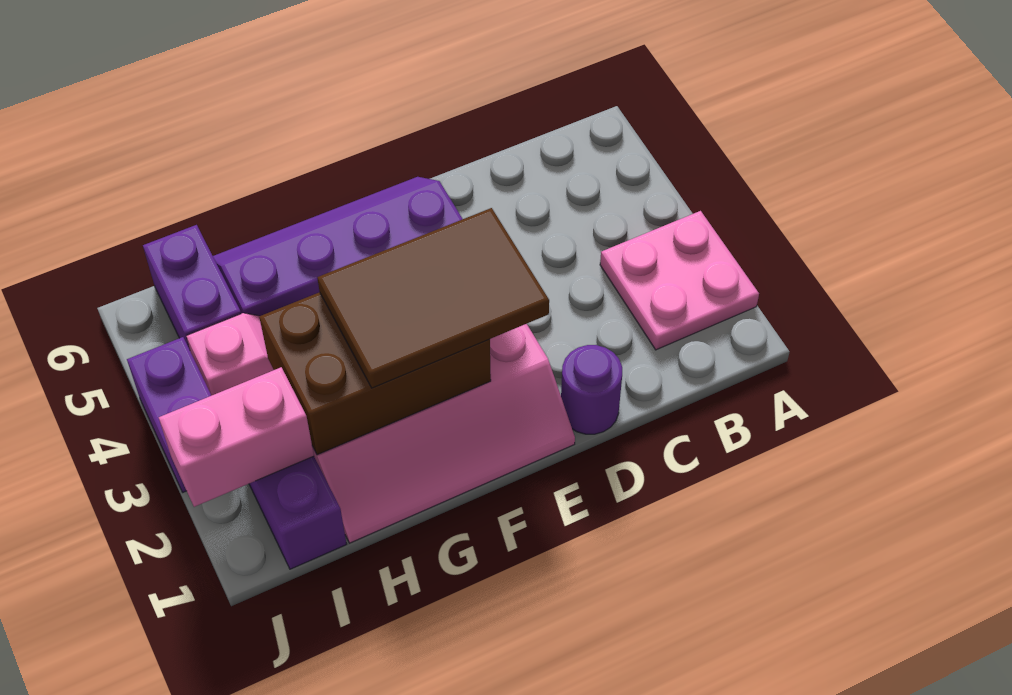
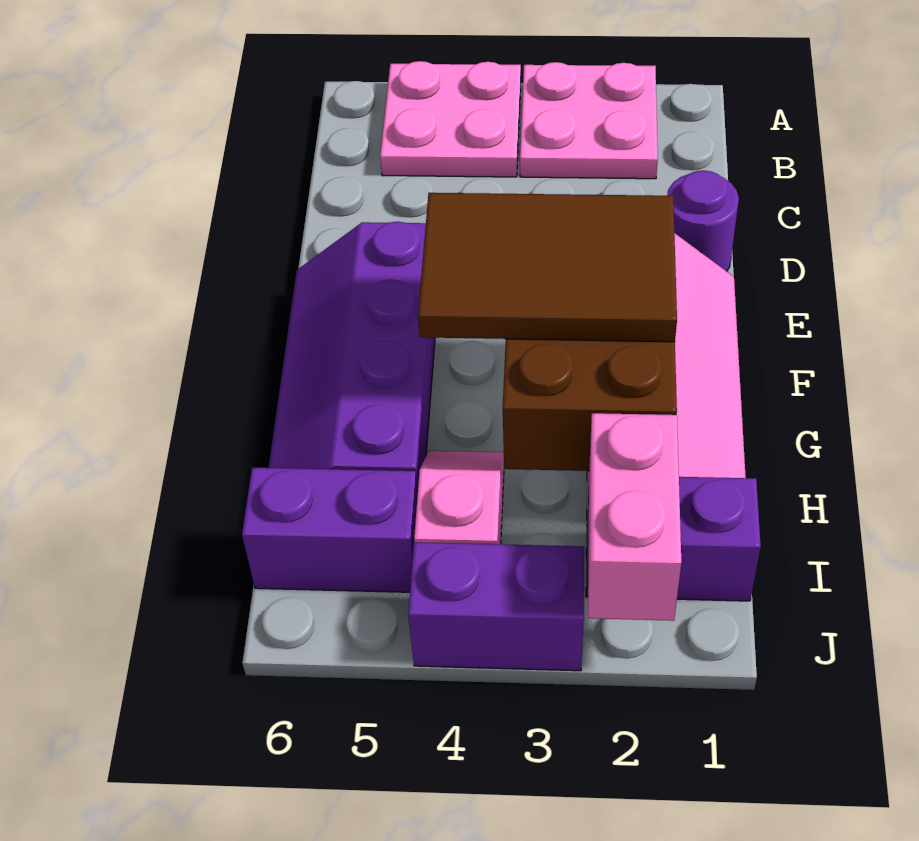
none -> pink plate A4:B5 level 1
brown tile E2:G3 level 3 -> brown tile F2:G4 level 3

